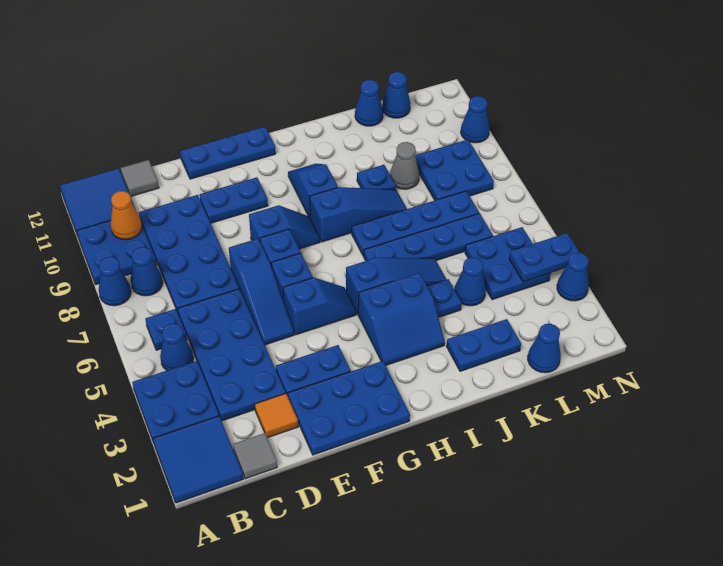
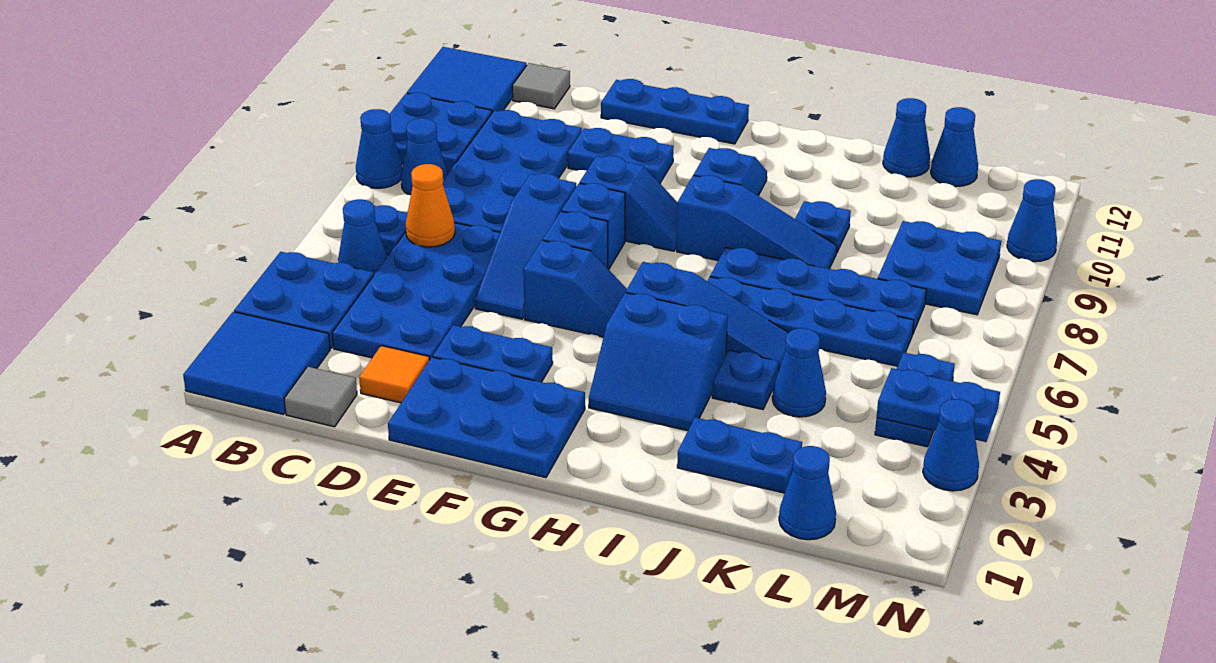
orange cone B10 level 2 -> orange cone C6 level 2
grey cone K9 level 1 -> none
blue plate L4:M5 level 1 -> blue plate M4:M5 level 1

